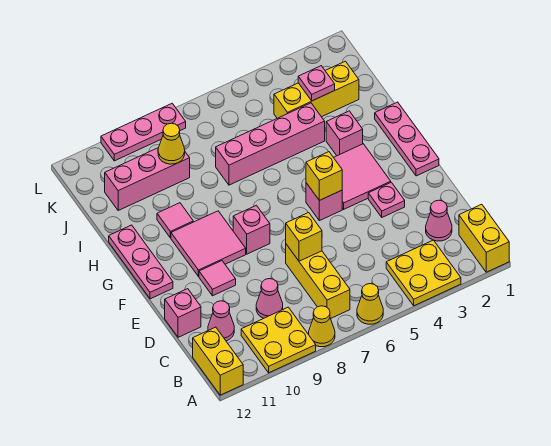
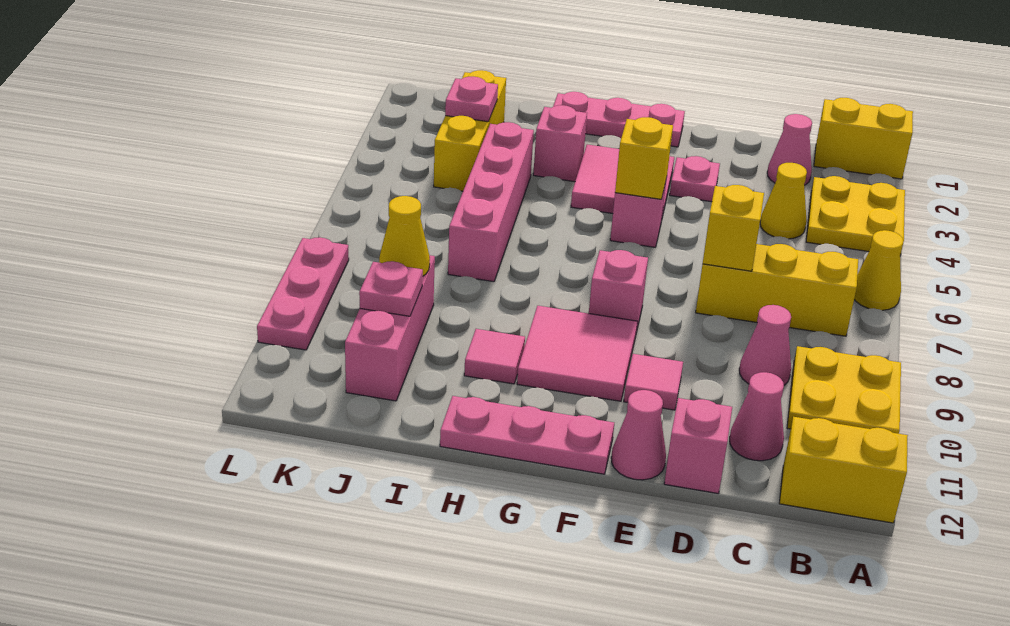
yellow cone A8 level 1 -> yellow cone C4 level 1
none -> pink cone E12 level 1
none -> pink plate J10 level 2

